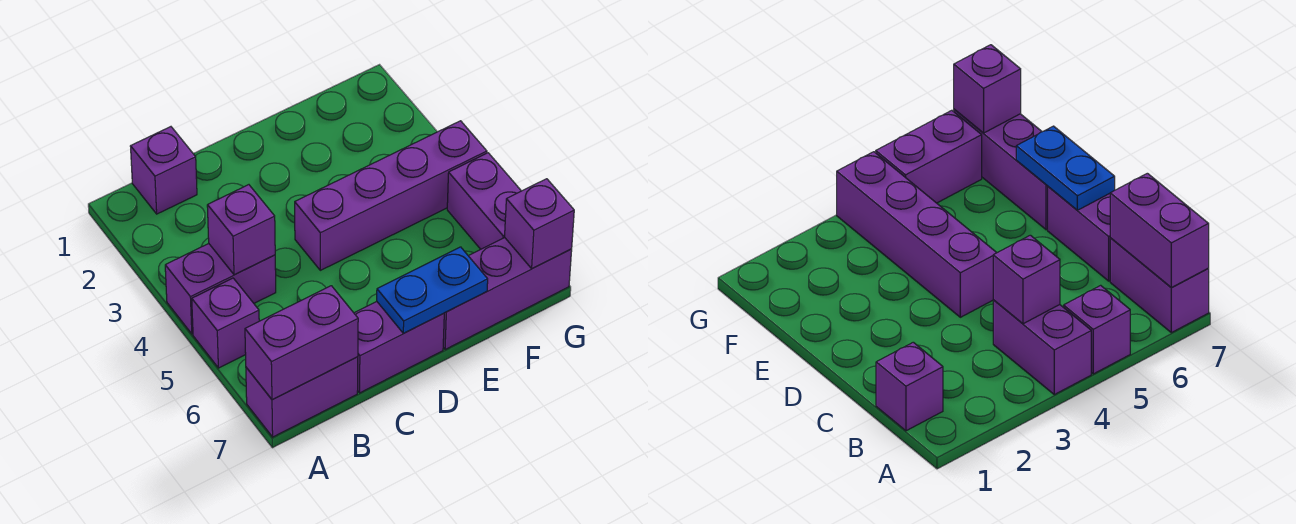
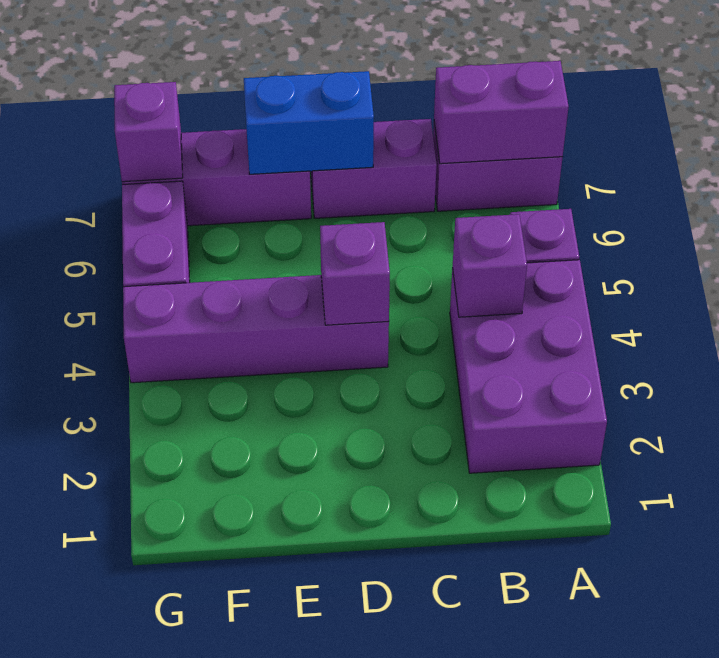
purple brick A4:B4 level 1 -> purple brick A2:B4 level 1
purple brick B1 level 1 -> purple brick D4 level 2
blue plate D7:E7 level 2 -> blue brick D7:E7 level 2

